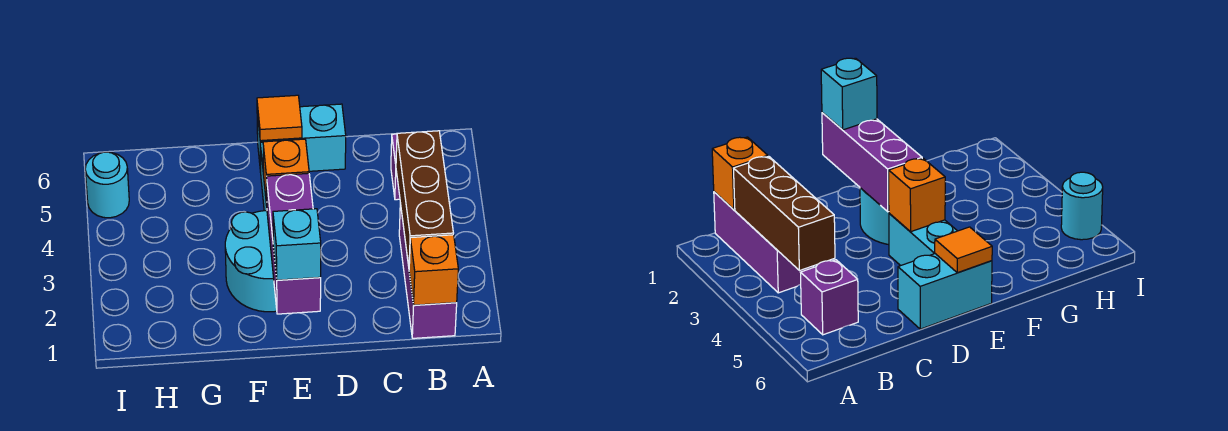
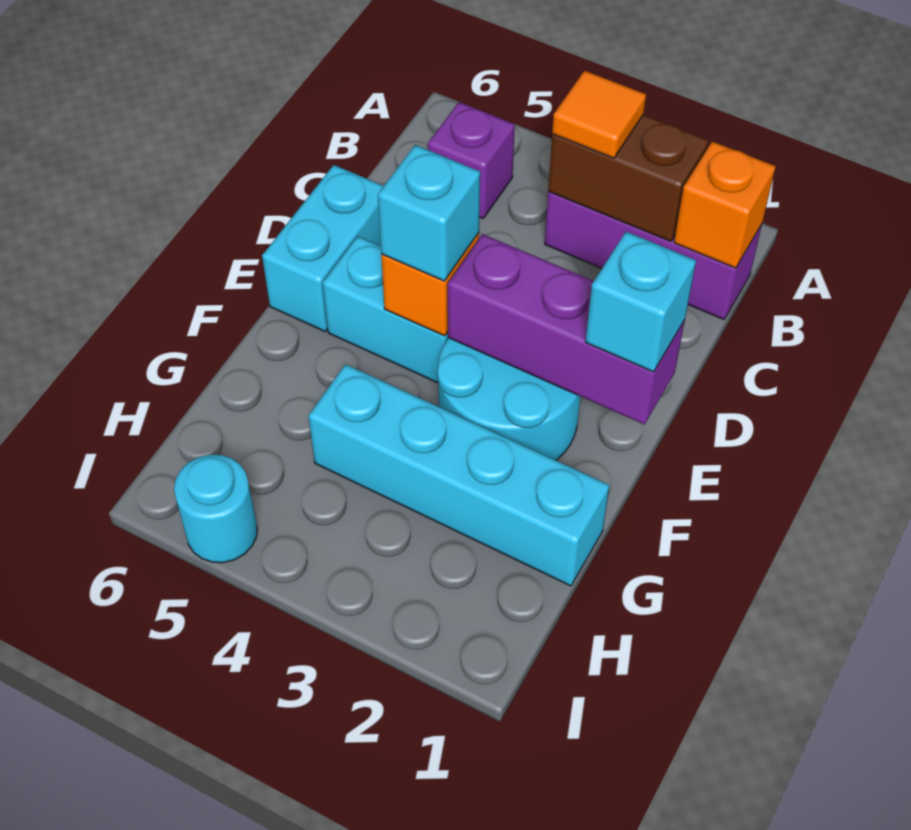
brown brick B2:B4 level 2 -> brown brick B2:B3 level 2
none -> cyan brick E4 level 3
orange tile E6 level 2 -> orange tile B3 level 3
none -> cyan brick G1:G4 level 1

